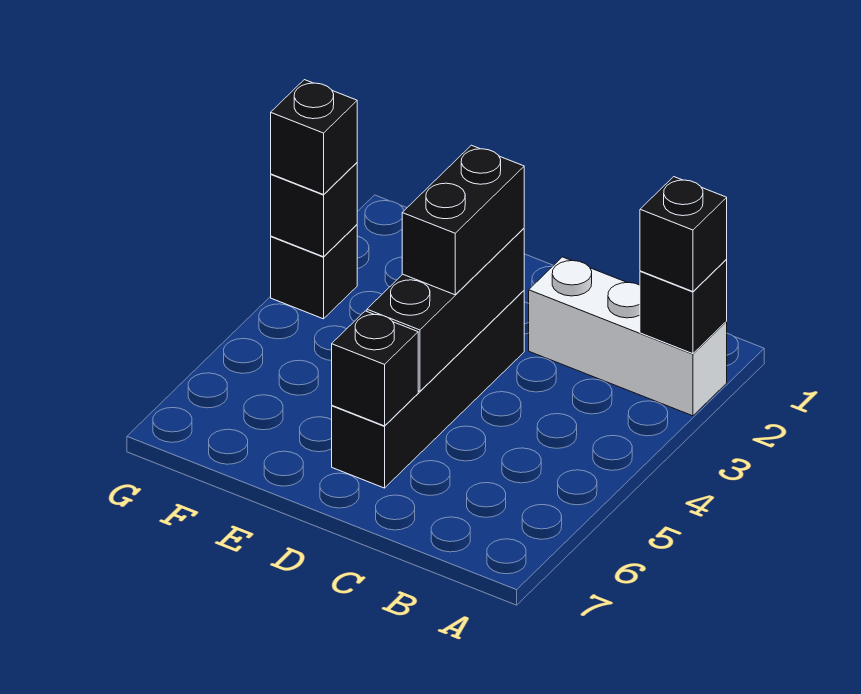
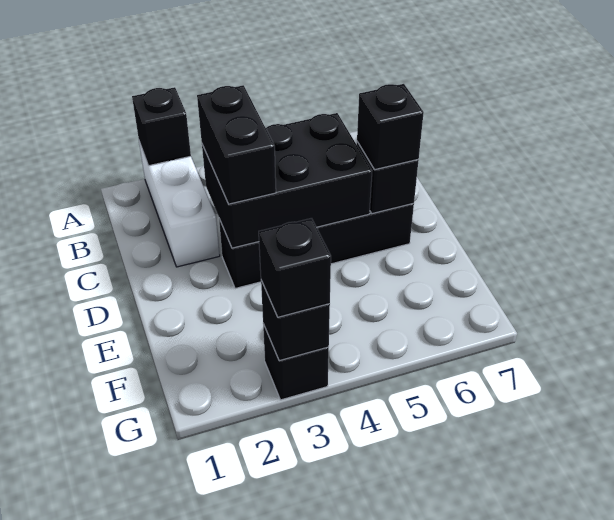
black brick A2 level 3 -> black brick D6 level 3
black brick D3:D5 level 2 -> black brick C3:D5 level 2
black brick D3:D4 level 3 -> black brick C3:D3 level 3

